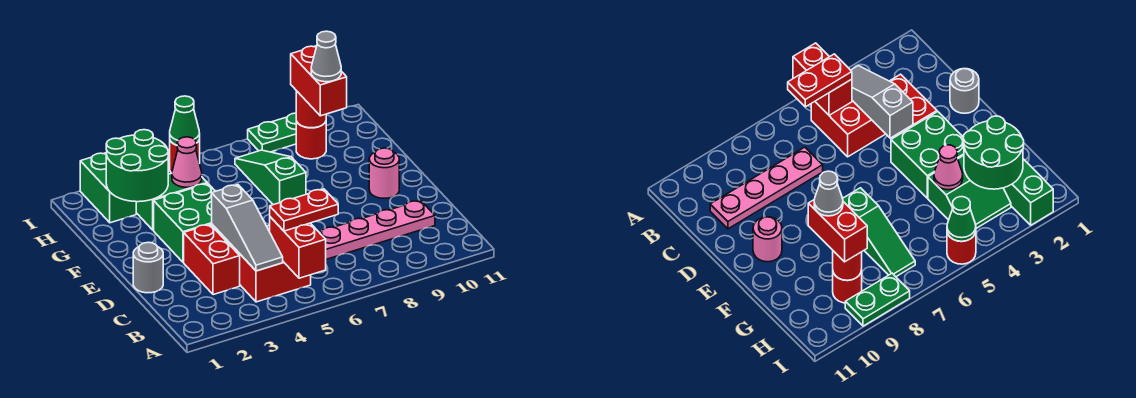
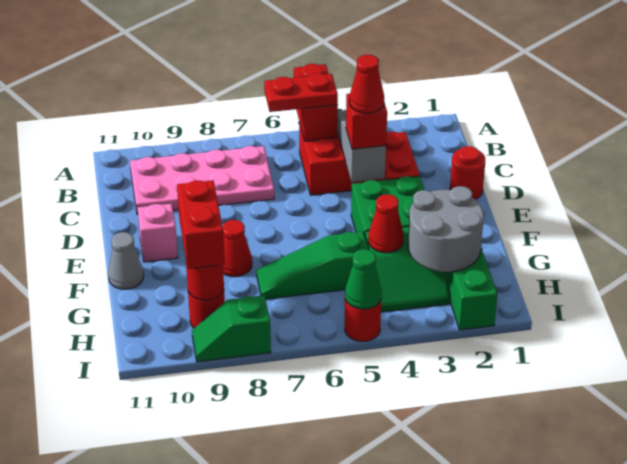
pink plate C7:C10 level 1 -> pink plate B7:C10 level 1
grey round brick D1 level 1 -> red round brick D1 level 1
none -> red brick D4 level 3
none -> red cone D4 level 4
pink round brick E10 level 1 -> pink brick E10 level 1
green slope F7:H7 level 1 top F -> green slope G5:G7 level 1 top 5
none -> red cone F8 level 1
green round brick G2:H3 level 2 -> grey round brick G2:H3 level 2
pink cone G4 level 2 -> red cone G4 level 2
grey cone G9 level 4 -> grey cone F11 level 1
green plate I8:I9 level 1 -> green slope I8:I9 level 1 top 8

